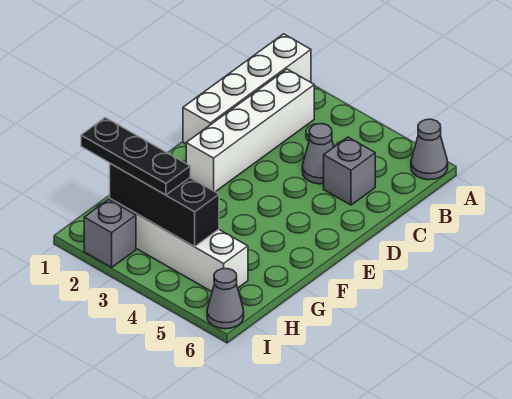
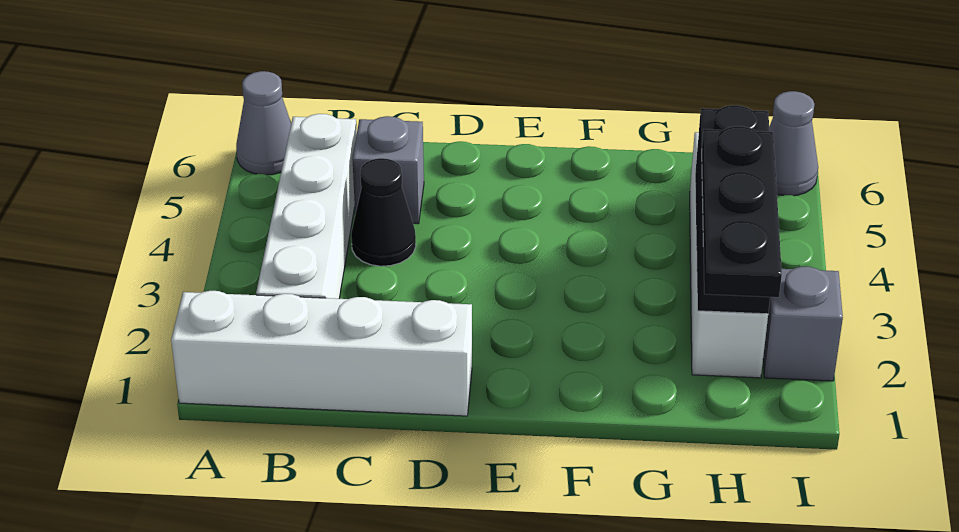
white brick B2:E2 level 1 -> white brick B2:B5 level 1
grey cone C4 level 1 -> black cone C4 level 1

